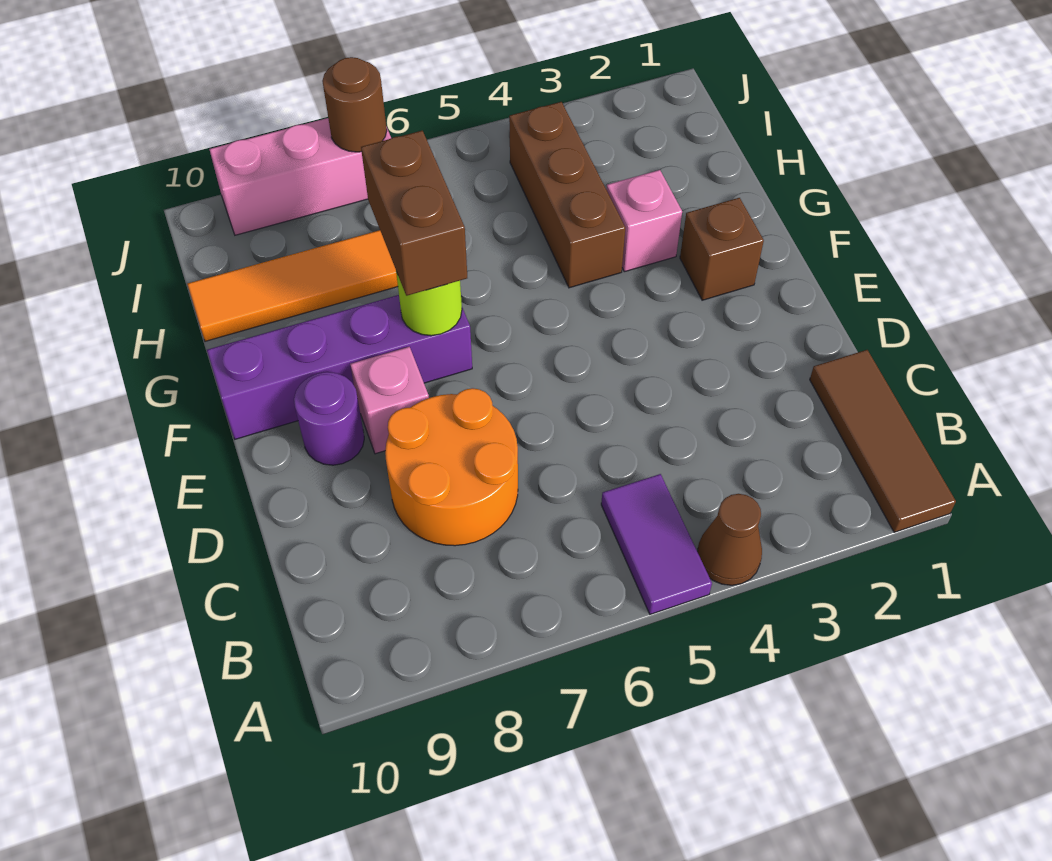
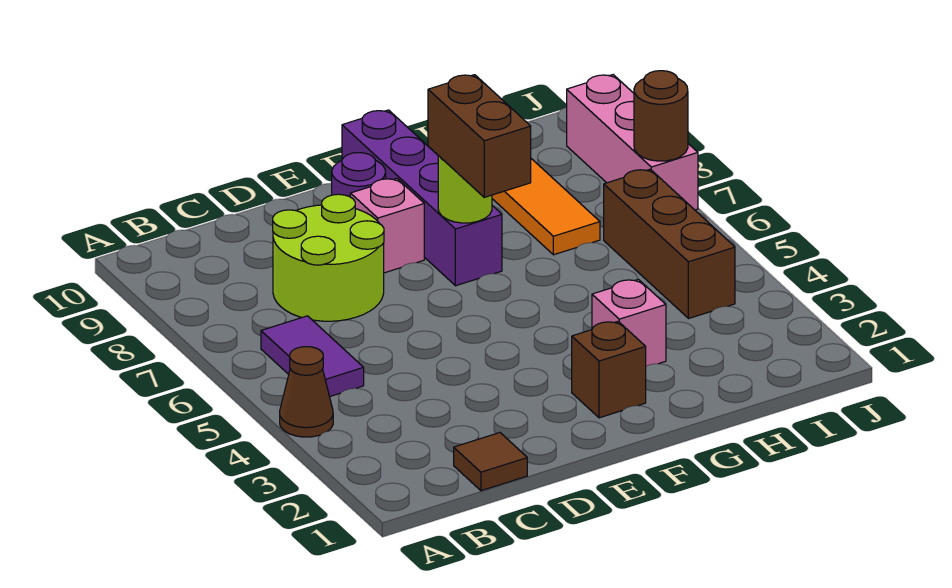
brown tile A1:C1 level 1 -> brown tile C1 level 1
purple tile A5:B5 level 1 -> purple tile B5:B6 level 1
orange round brick C7:D8 level 1 -> lime round brick C7:D8 level 1
brown brick F7:G7 level 3 -> brown brick F6:F7 level 3
brown brick G4:I4 level 1 -> brown brick I4:I6 level 1

